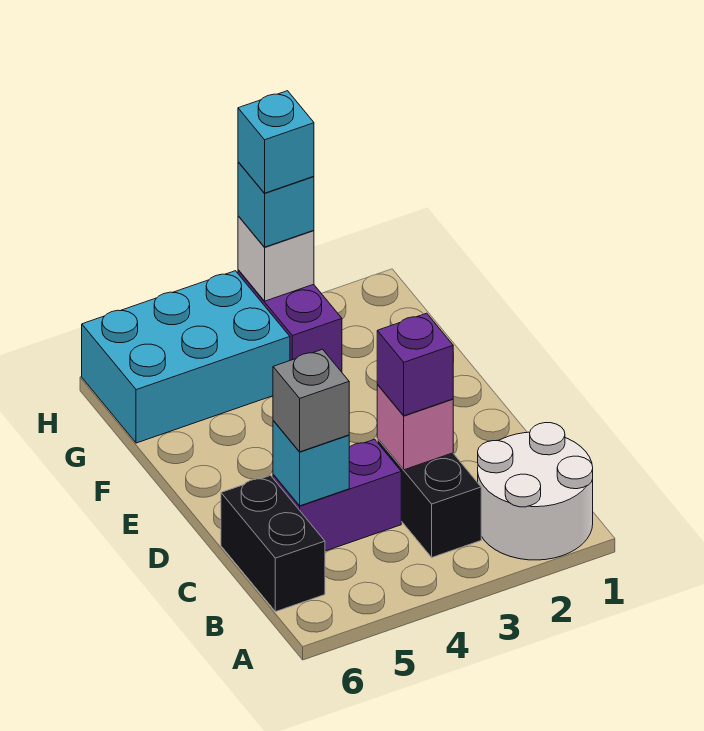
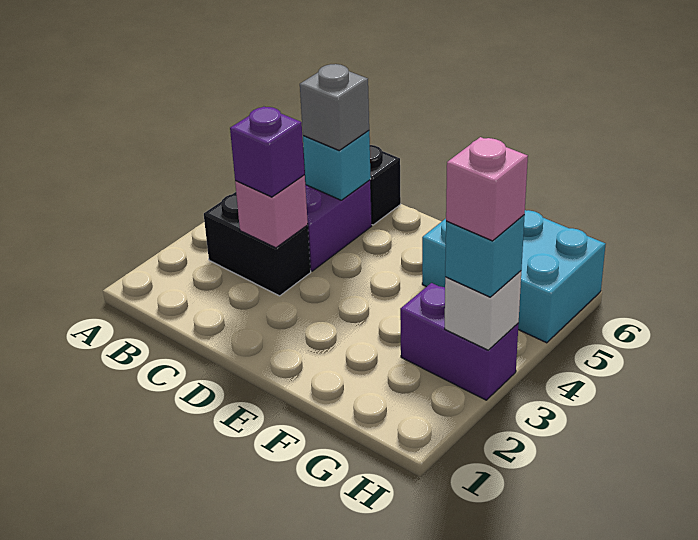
white round brick A1:B2 level 1 -> none
cyan brick G4:H6 level 1 -> cyan brick F5:H6 level 1
cyan brick H3 level 4 -> pink brick H3 level 4

